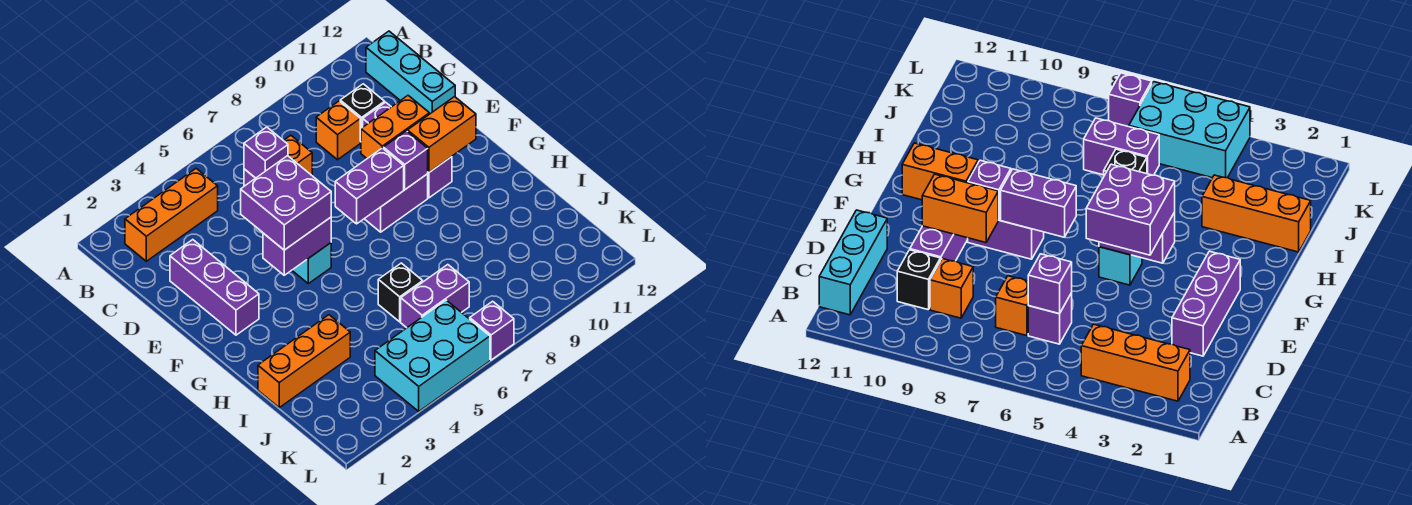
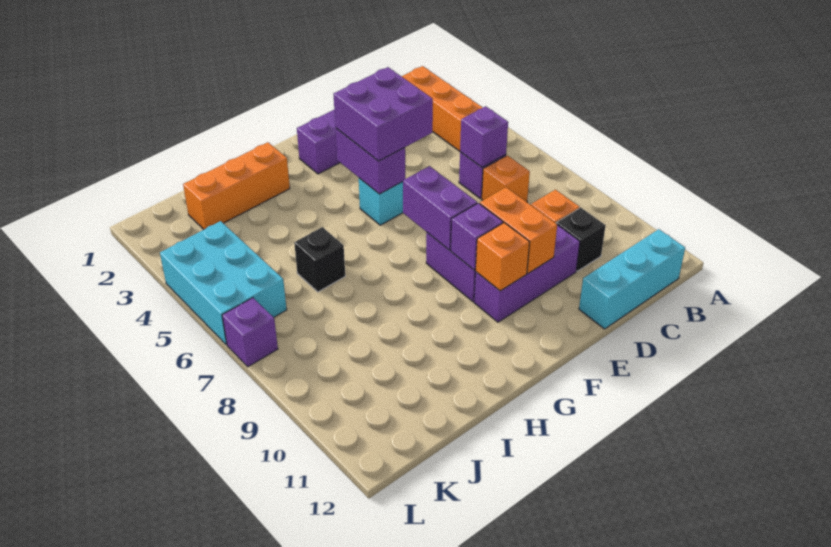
orange brick F10:F11 level 2 -> orange brick F10 level 2
orange brick I1:I3 level 1 -> orange brick H2:J2 level 1
purple brick J6:J7 level 1 -> none

